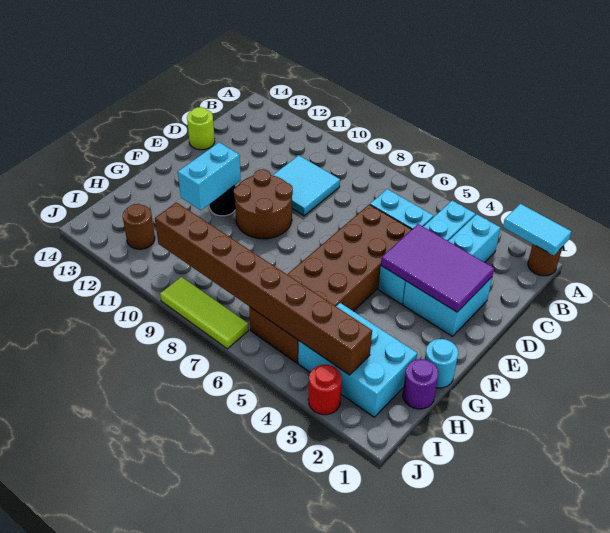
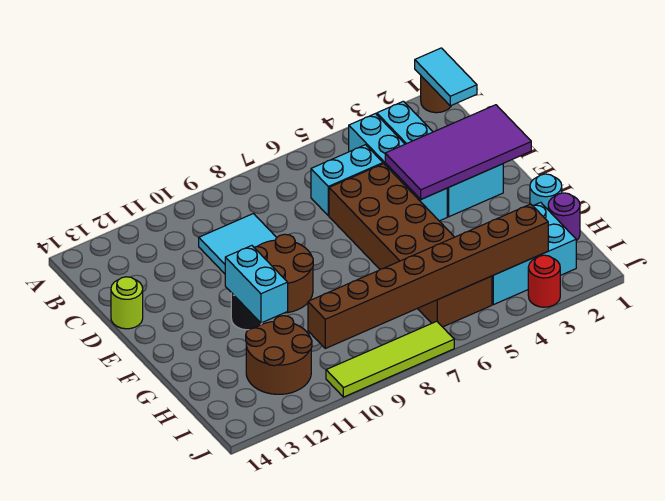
cyan tile A1:A2 level 2 -> cyan tile A1:B1 level 2
purple tile D2:E4 level 2 -> purple tile D1:E4 level 2
brown round brick I12 level 1 -> brown round brick H11:I12 level 1
lime tile J7:J9 level 1 -> lime tile J7:J10 level 1

